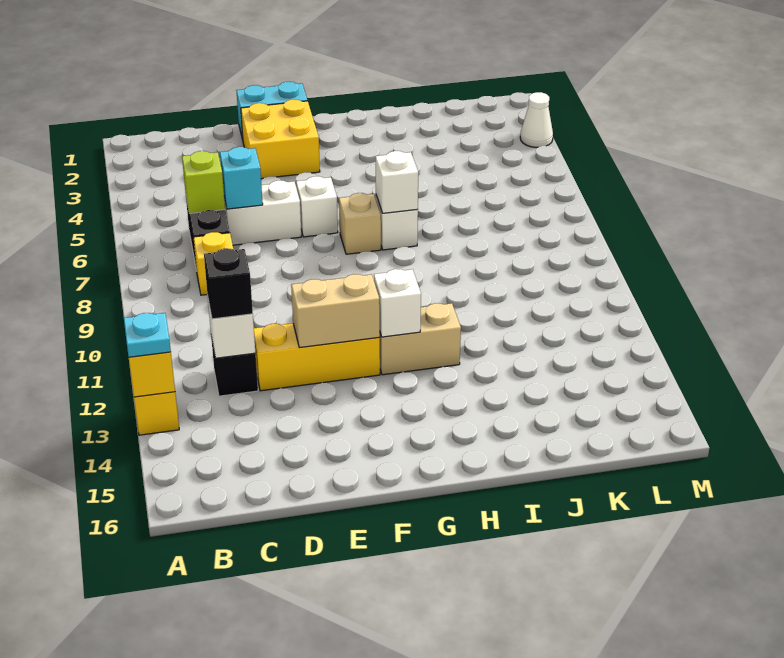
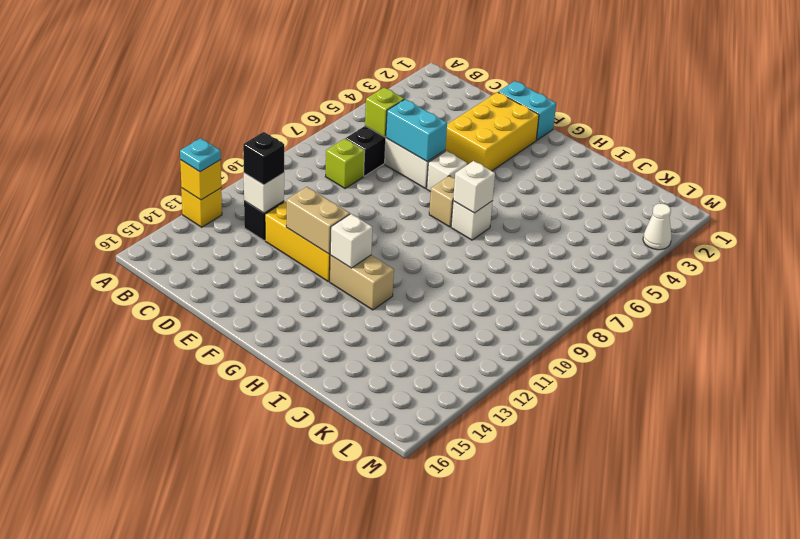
yellow brick C8 level 1 -> lime brick C8 level 1
cyan brick D6 level 2 -> cyan brick D6:E6 level 2
yellow brick E2:F3 level 1 -> yellow brick E2:F4 level 1

